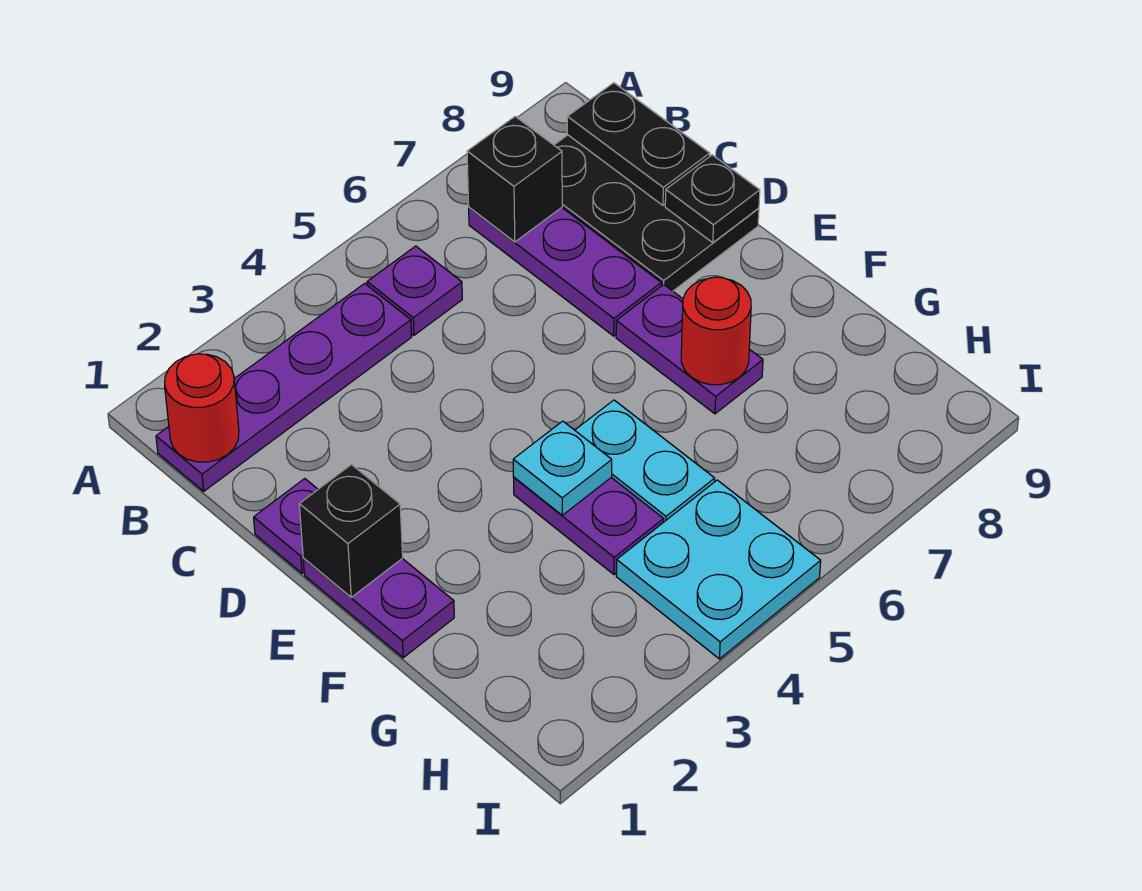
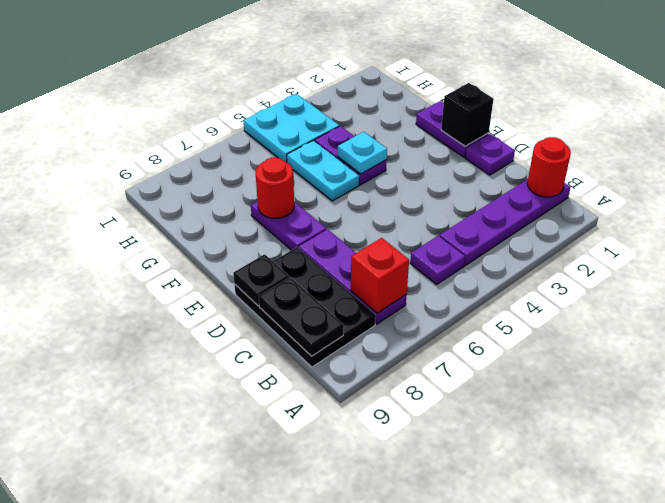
black brick B7 level 2 -> red brick B7 level 2

